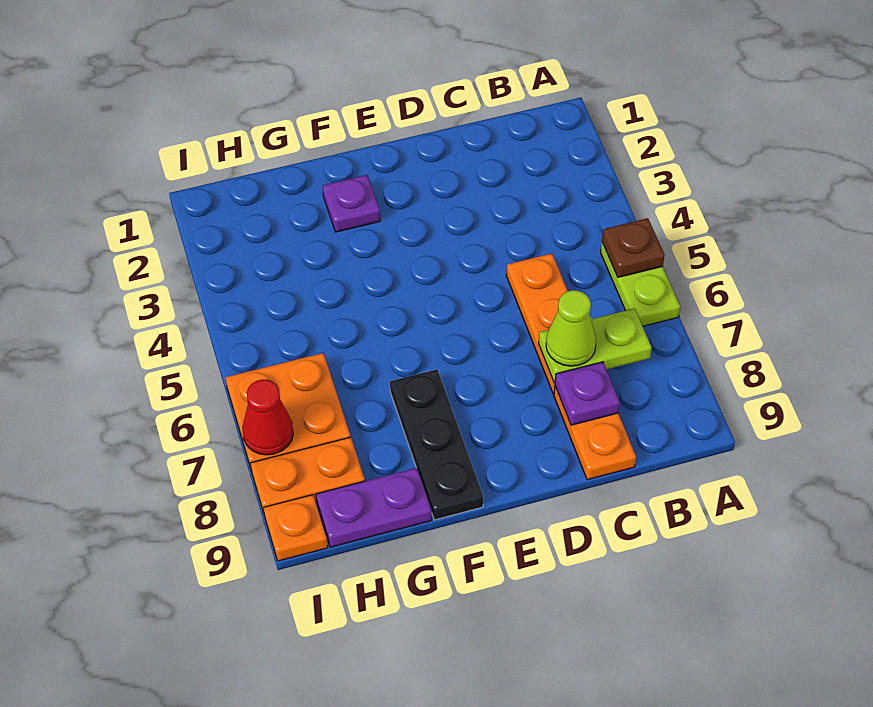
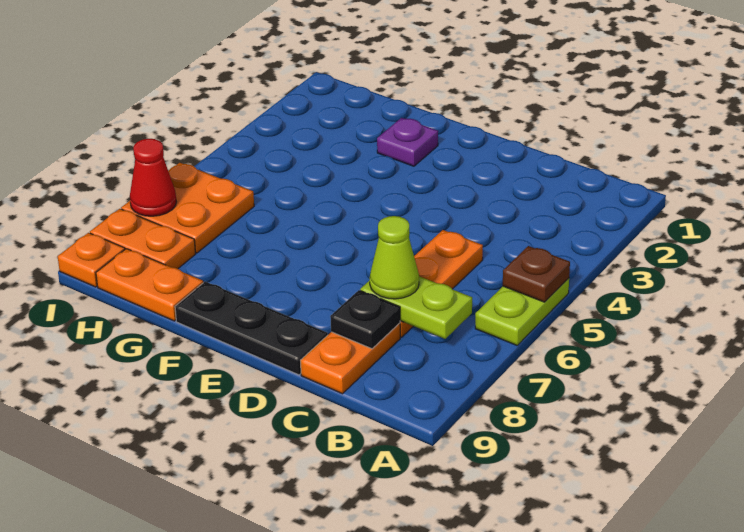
purple plate C8 level 2 -> black plate C8 level 2
black plate F7:F9 level 1 -> black plate D9:F9 level 1
purple plate G9:H9 level 1 -> orange plate G9:H9 level 1

